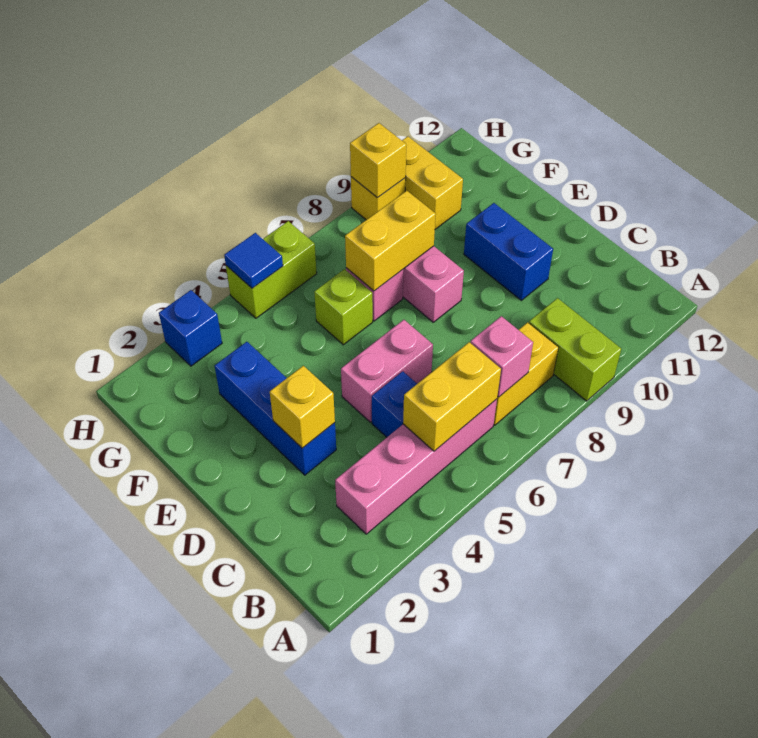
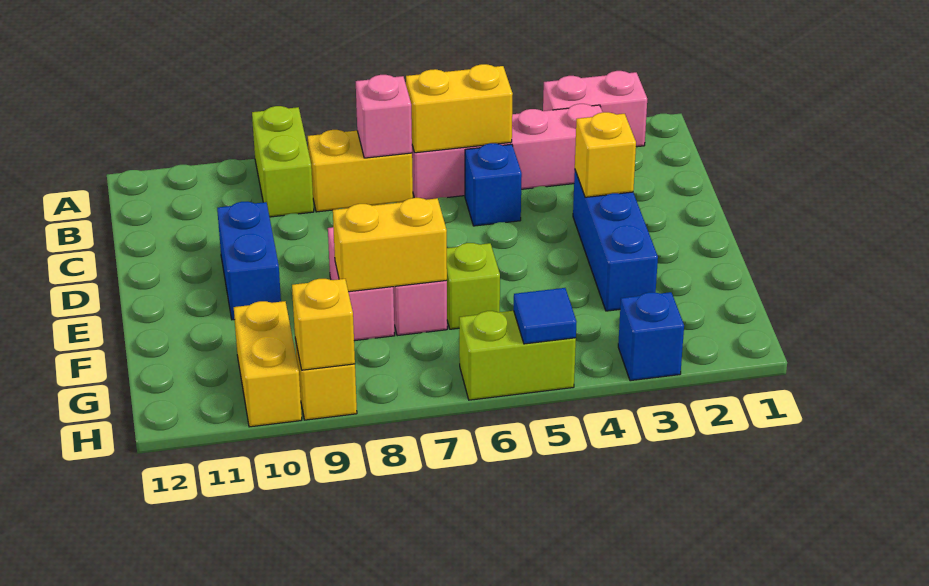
pink brick D5:D6 level 1 -> pink brick A2:A3 level 1

